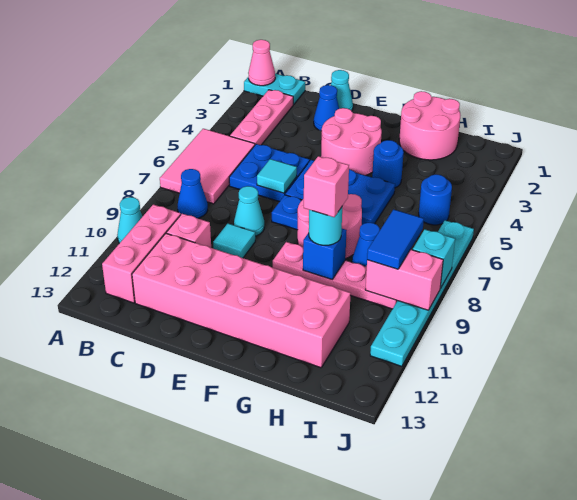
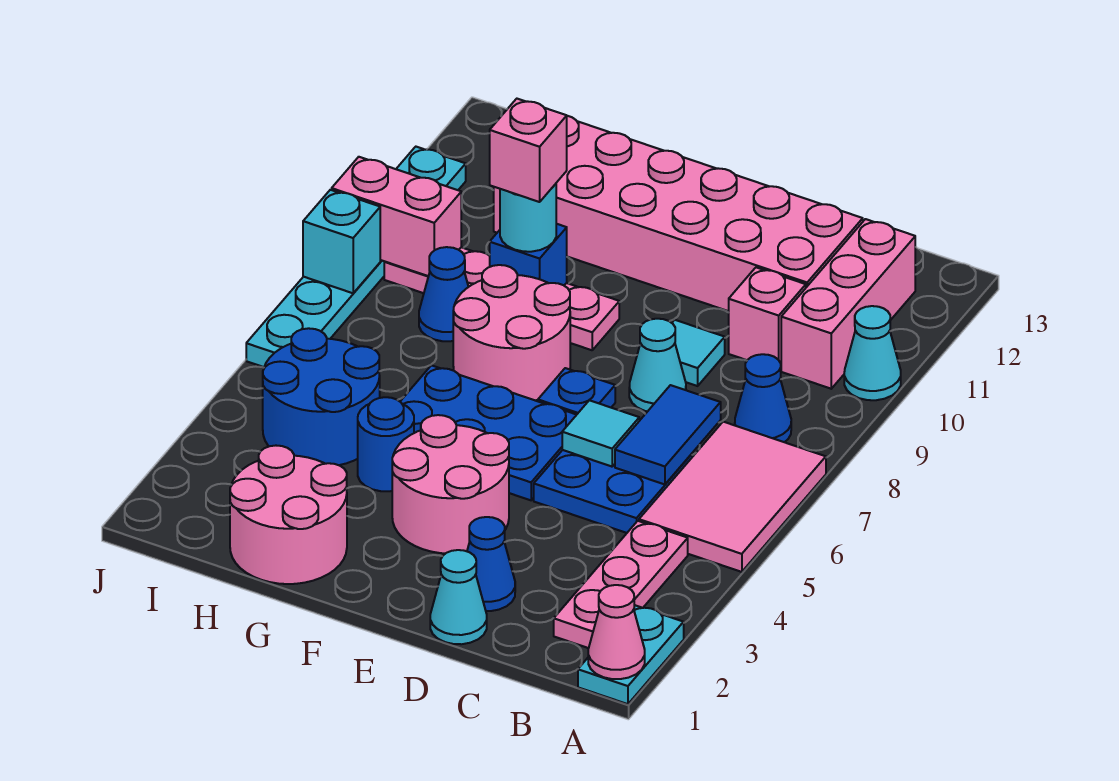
cyan plate A1:B1 level 1 -> cyan plate A1:A2 level 1
blue round brick I5 level 1 -> blue round brick H4:I5 level 1
blue tile I8:I9 level 3 -> blue tile C6:C7 level 2

